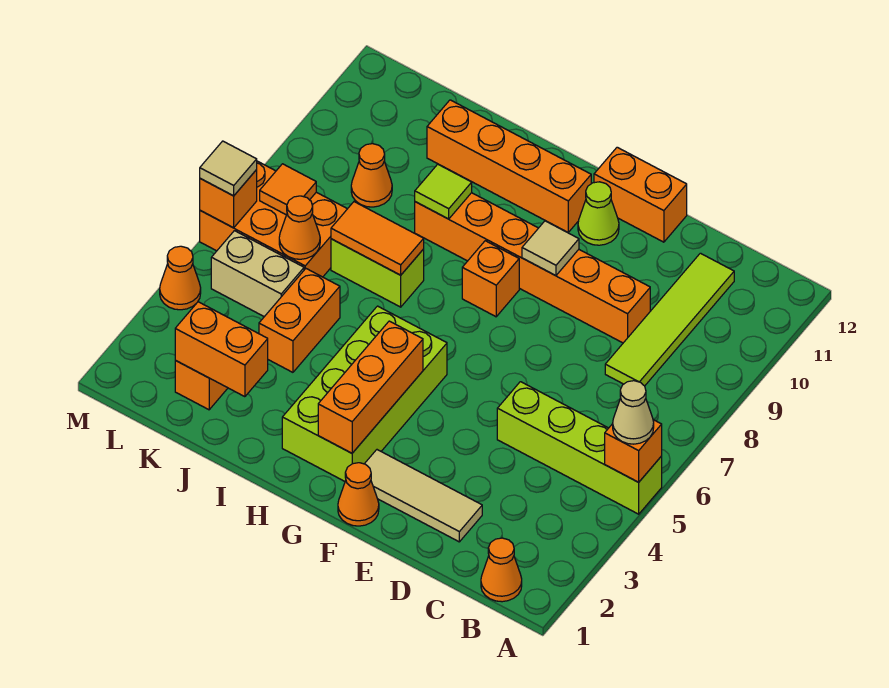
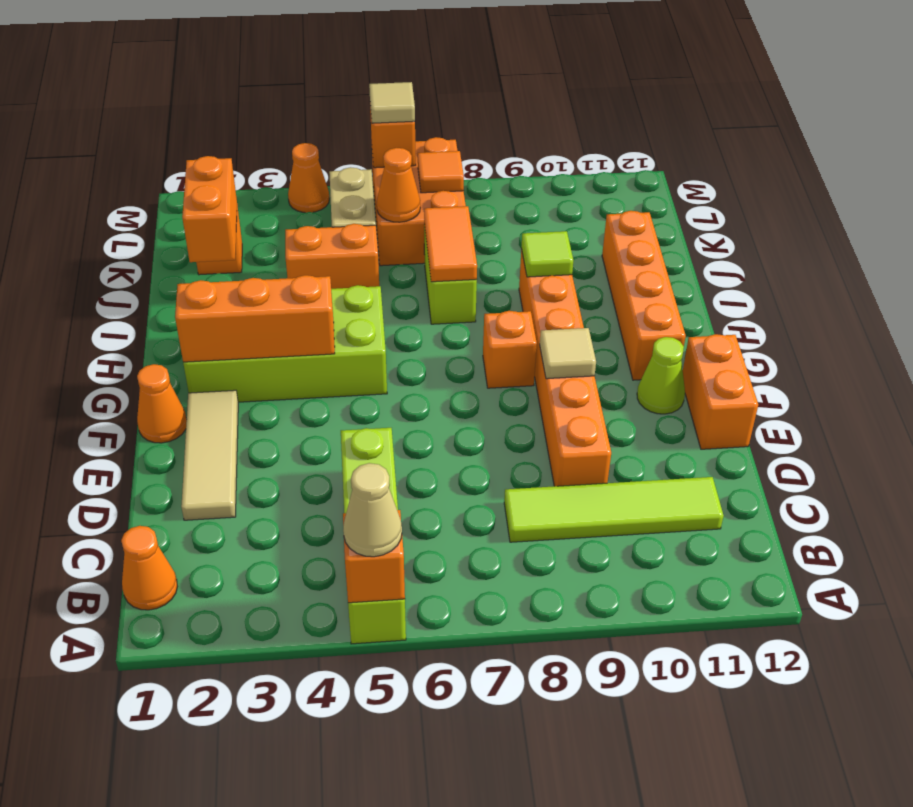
orange cone K9 level 1 -> none

